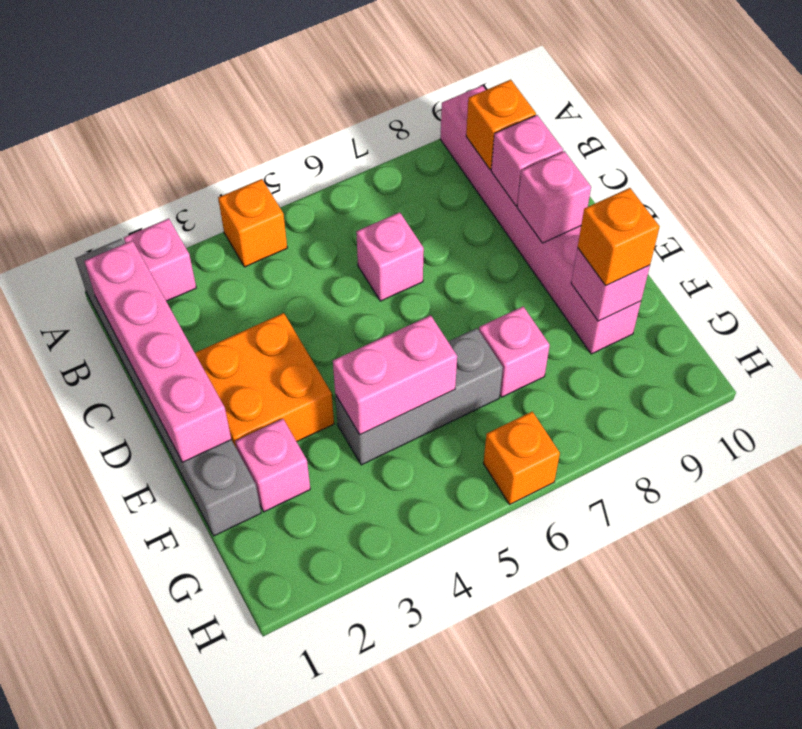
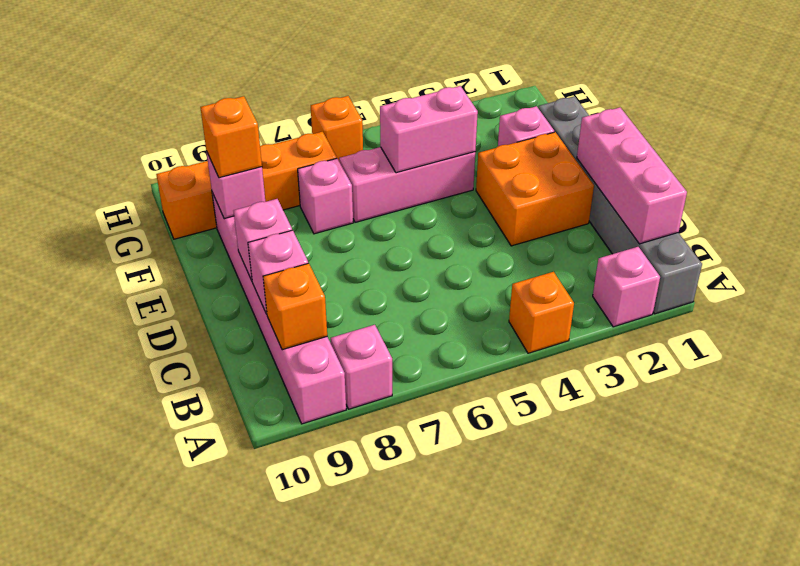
pink brick B1:E1 level 2 -> pink brick B1:D1 level 2
pink brick C6 level 1 -> pink brick A8 level 1
grey brick F4:F6 level 1 -> pink brick F4:F6 level 1
none -> orange brick G7:G10 level 1

